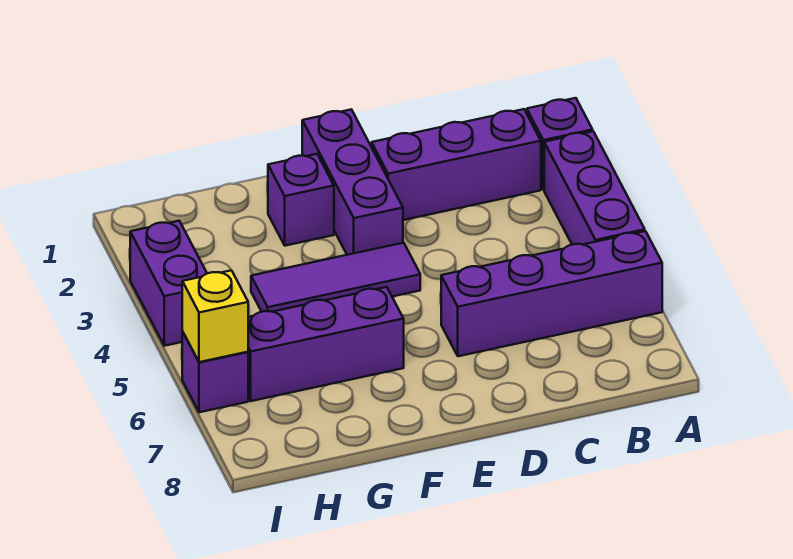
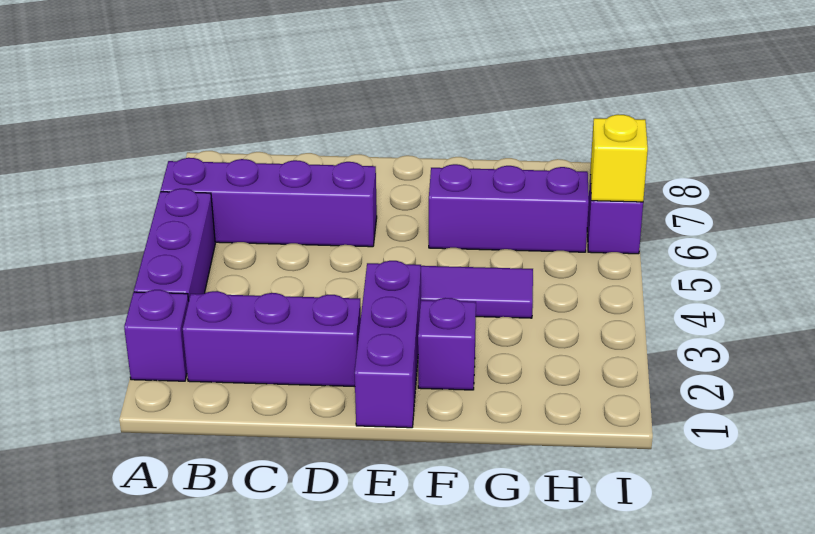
purple brick I3:I4 level 1 -> none

